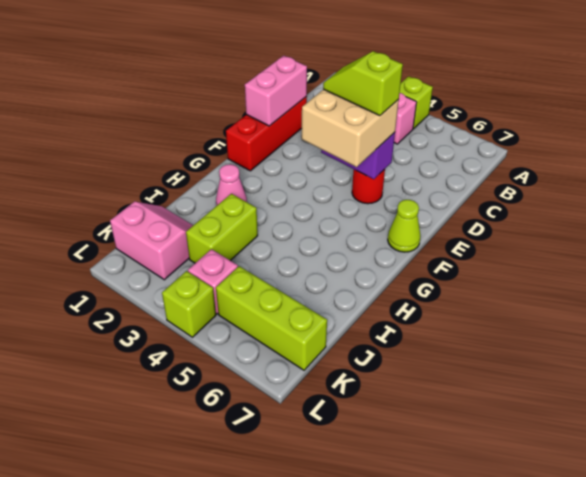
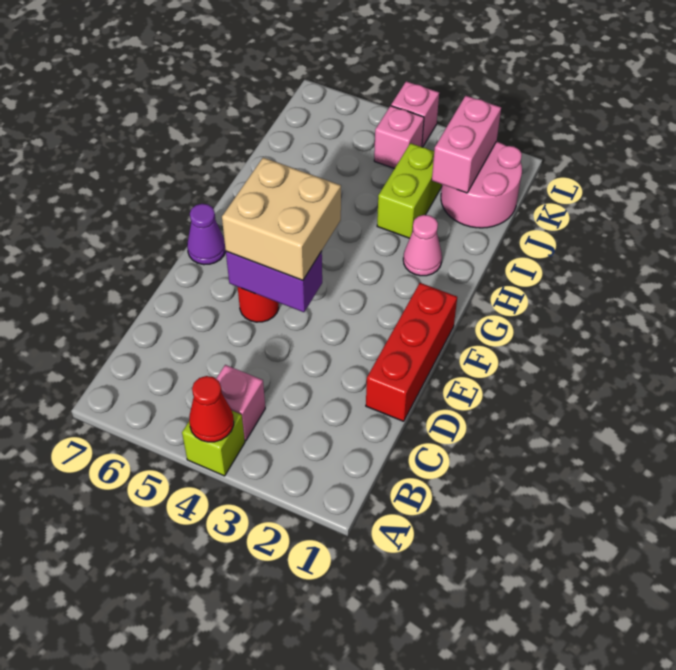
none -> red cone A4 level 2
pink brick D1:E1 level 2 -> pink brick J2:K2 level 2
lime slope E4:E5 level 4 top 5 -> none
lime cone F7 level 1 -> purple cone F7 level 1
pink slope J1:K2 level 1 top K -> pink round brick J1:K2 level 1
lime brick K5:K7 level 1 -> none
lime brick L4 level 1 -> pink brick L4 level 1

